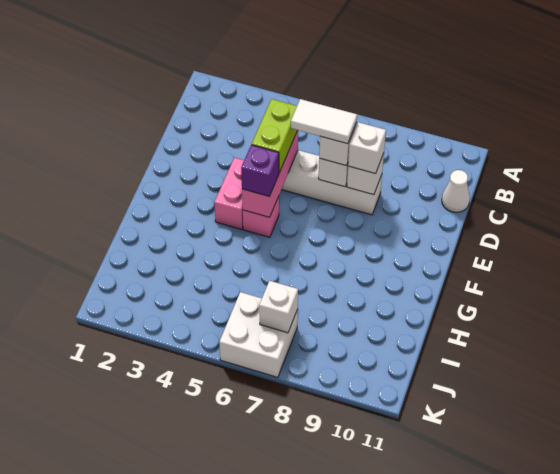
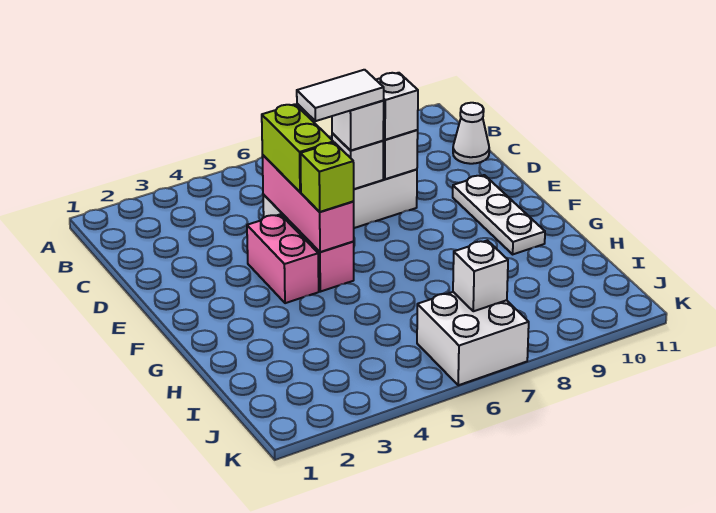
none -> white plate E10:G10 level 1
purple brick F5 level 3 -> lime brick F5 level 3

